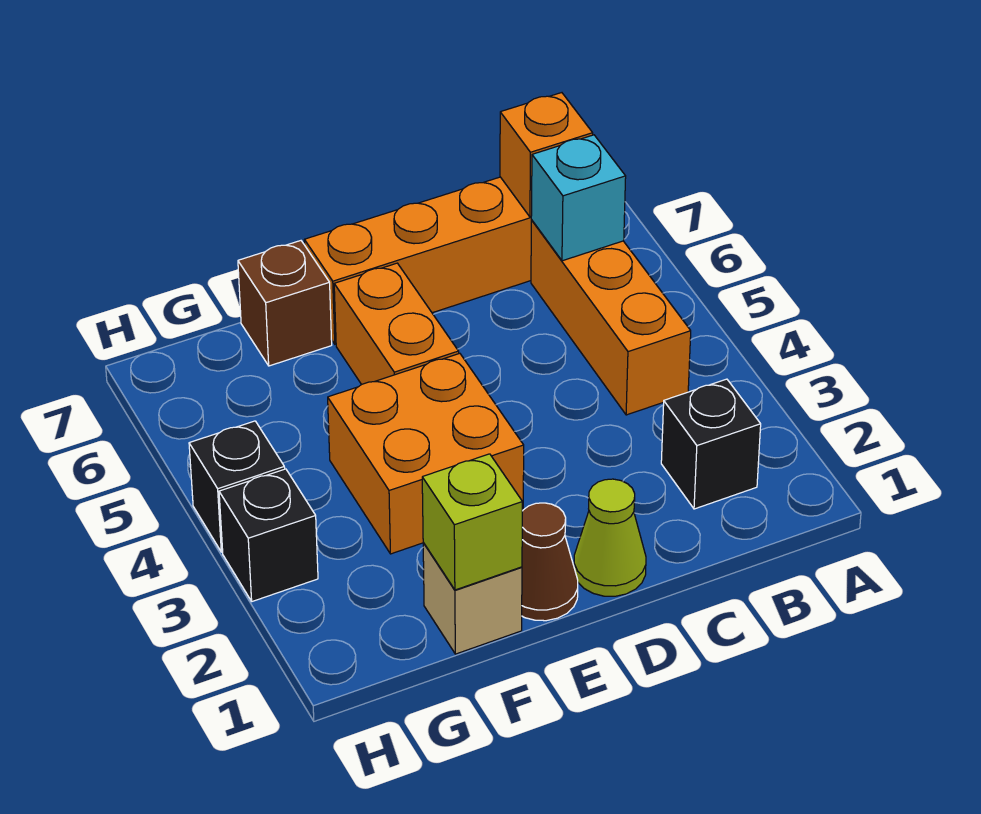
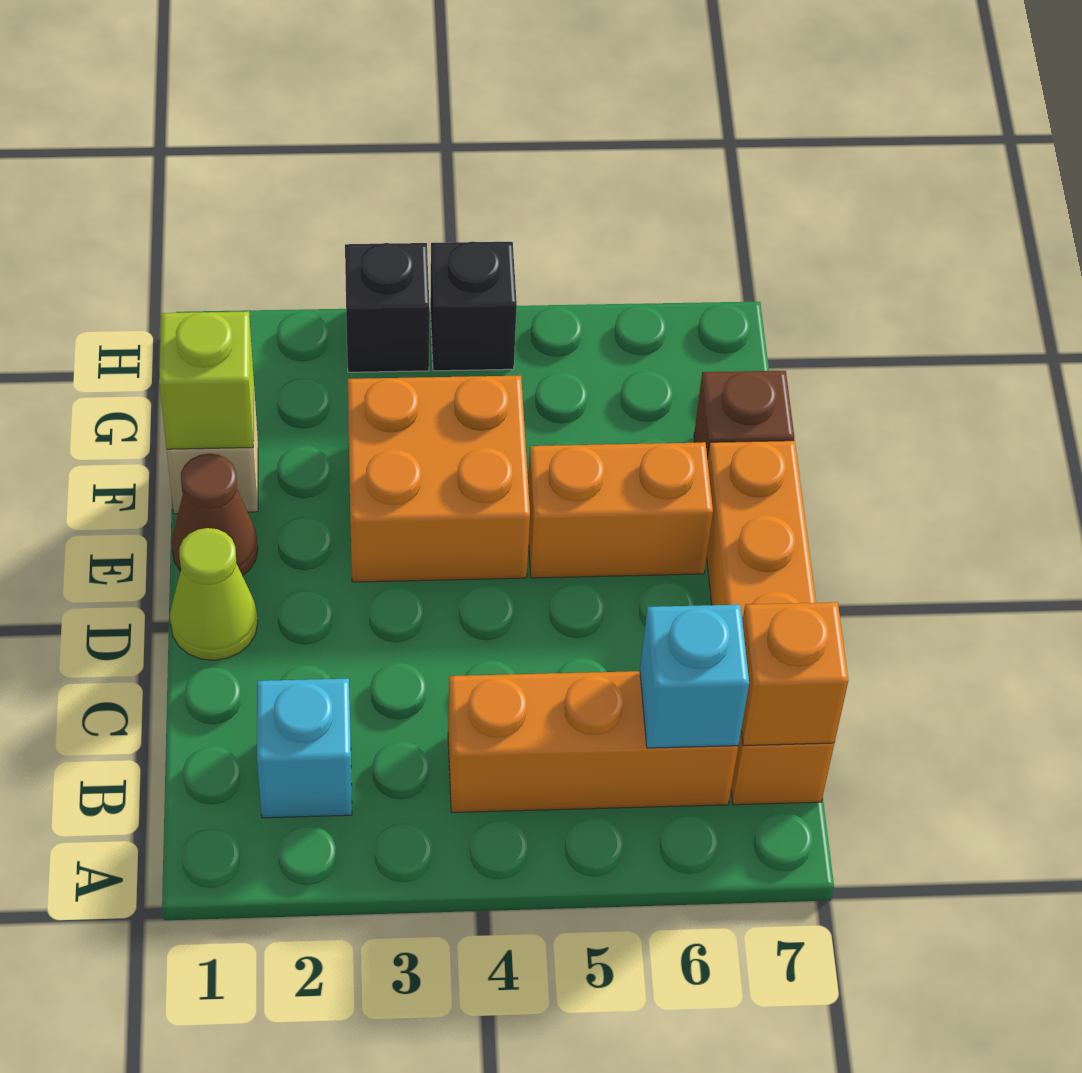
black brick B2 level 1 -> cyan brick B2 level 1

